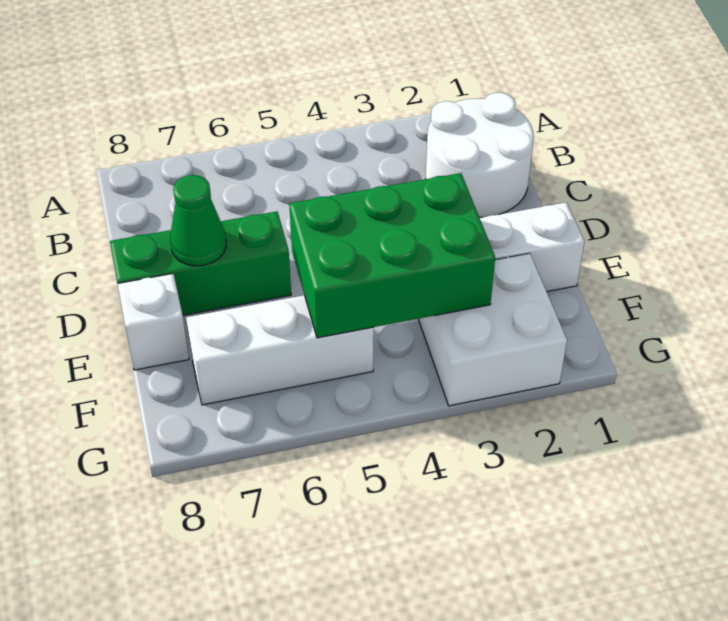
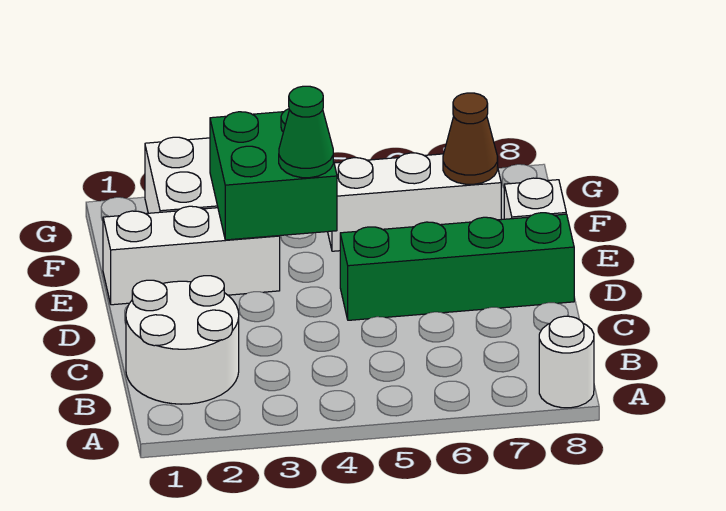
none -> white round brick A8 level 1
green brick D6:D8 level 1 -> green brick D5:D8 level 1
green cone D7 level 2 -> green cone E4 level 3
green brick E3:F5 level 2 -> green brick E3:F4 level 2
none -> brown cone F7 level 2

